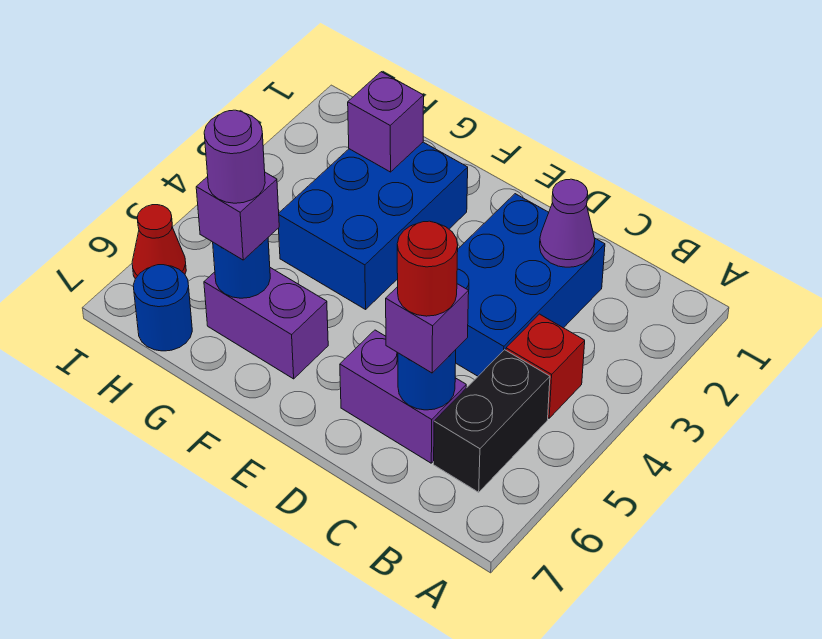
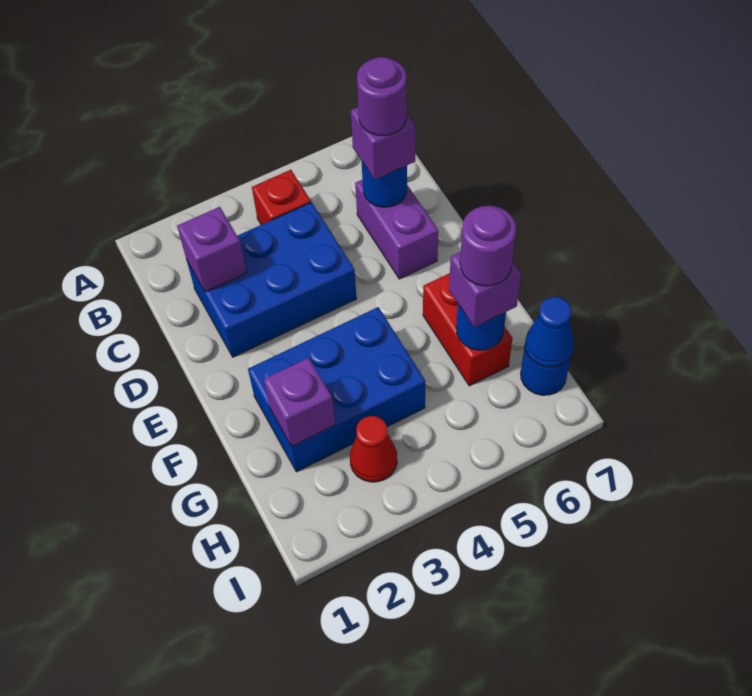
black brick B5:B6 level 1 -> none
purple cone C2 level 2 -> purple brick C2 level 2
red round brick C6 level 4 -> purple round brick C6 level 4
purple brick F6:G6 level 1 -> red brick F6:G6 level 1
none -> blue cone H7 level 2
red cone I6 level 1 -> red cone H3 level 1

